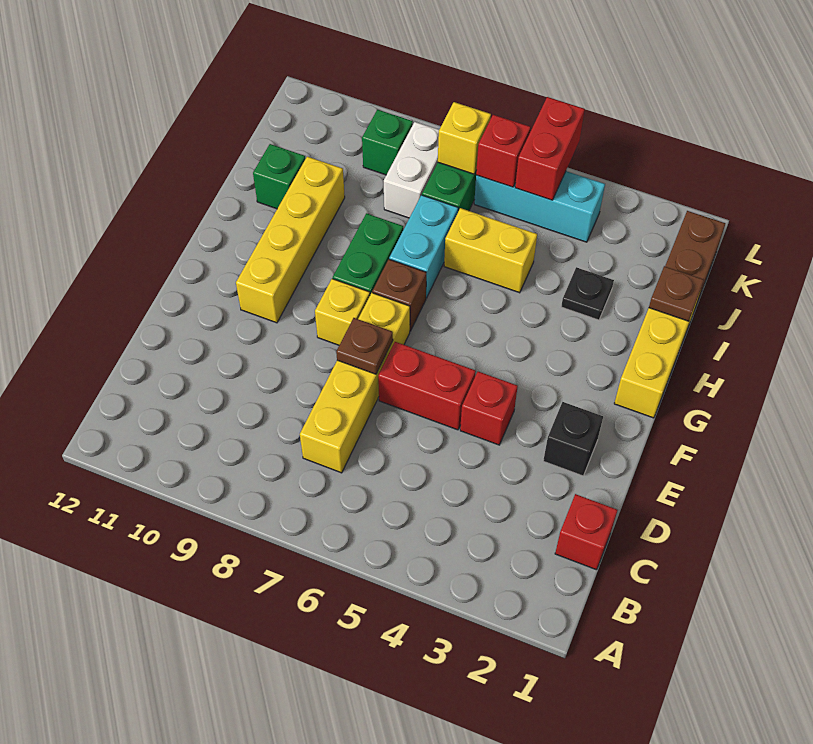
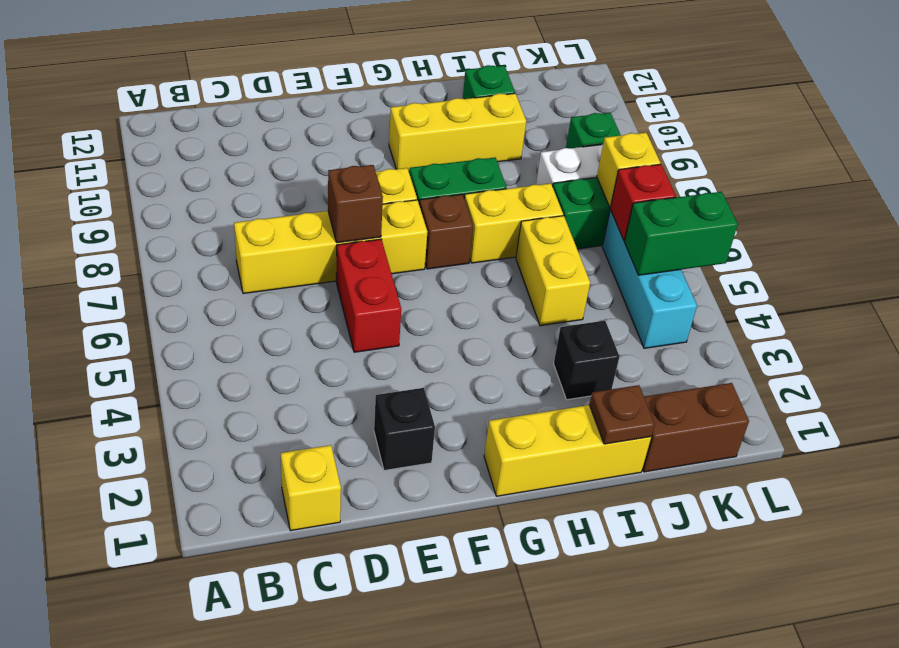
red brick C1 level 1 -> yellow brick C1 level 1
red brick E4 level 1 -> none
brown plate E7 level 2 -> brown brick E7 level 2
yellow brick F10:I10 level 1 -> yellow brick G10:I10 level 1
cyan brick H7:I7 level 1 -> yellow brick H7:I7 level 1
black plate I3 level 1 -> black brick I3 level 1
red brick K5:L5 level 2 -> green brick K5:L5 level 2

